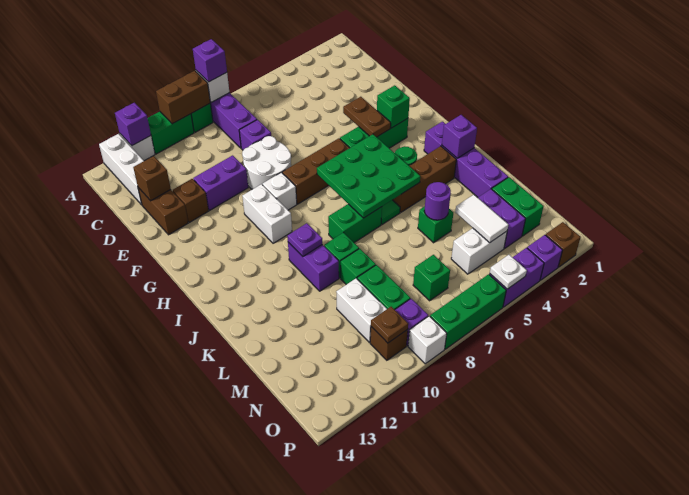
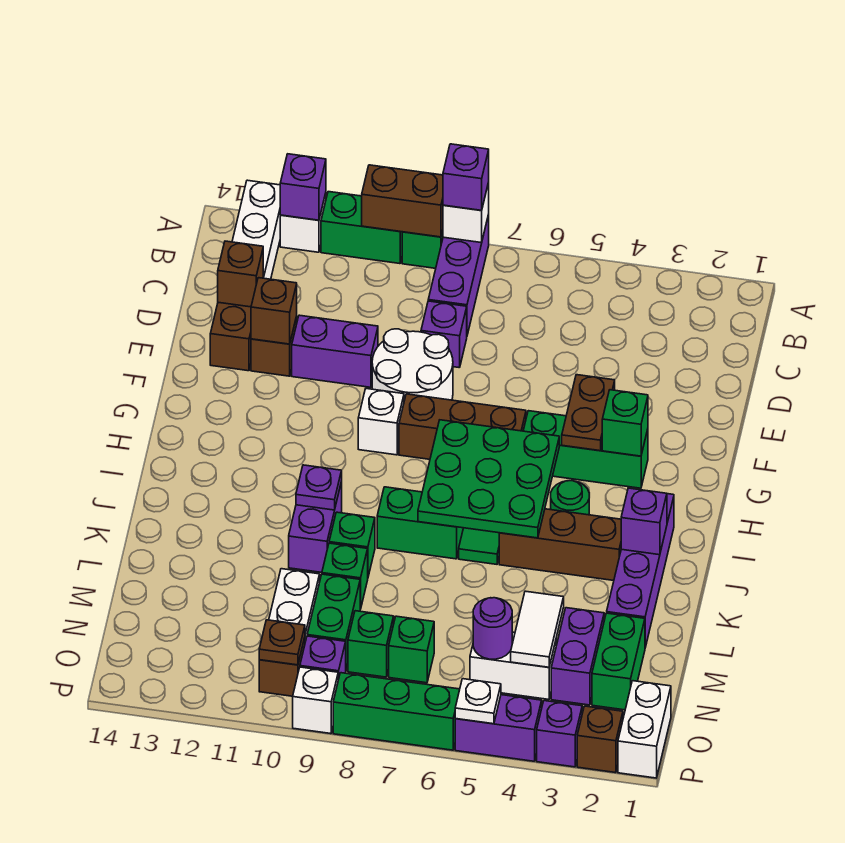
none -> brown brick E12 level 2
white brick G10:H10 level 1 -> white brick O1:P1 level 1
green brick L5 level 1 -> green brick N8 level 1
purple round brick L5 level 2 -> purple round brick N5 level 2

